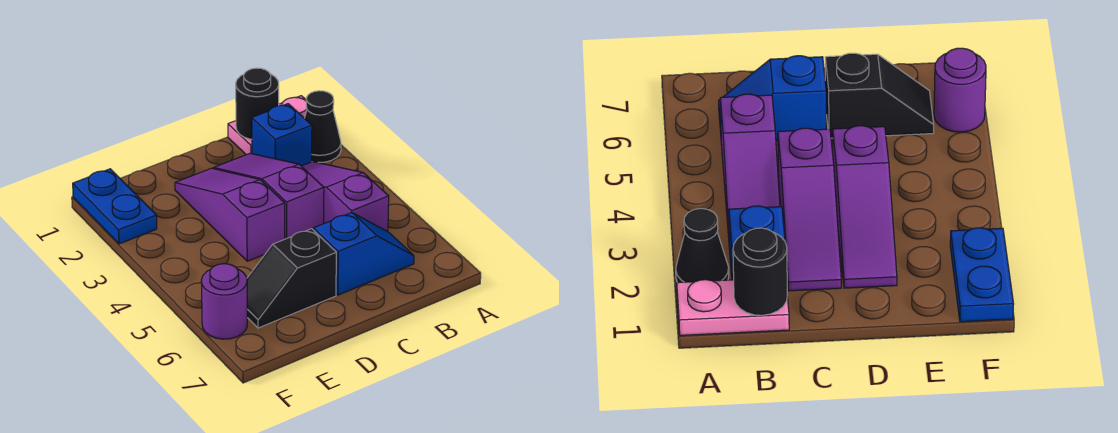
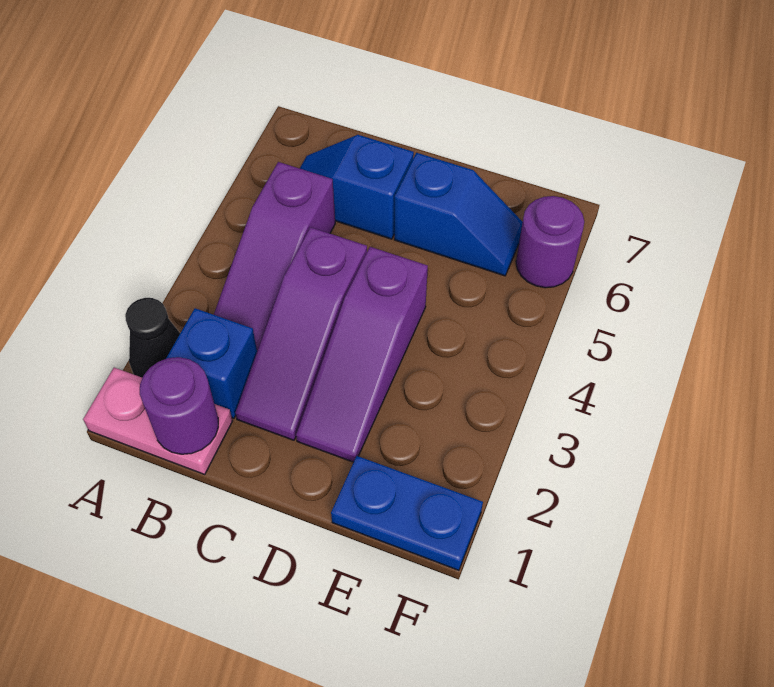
black round brick B1 level 2 -> purple round brick B1 level 2
black slope D6:E6 level 1 top D -> blue slope D6:E6 level 1 top D
blue plate F1:F2 level 1 -> blue plate E1:F1 level 1

